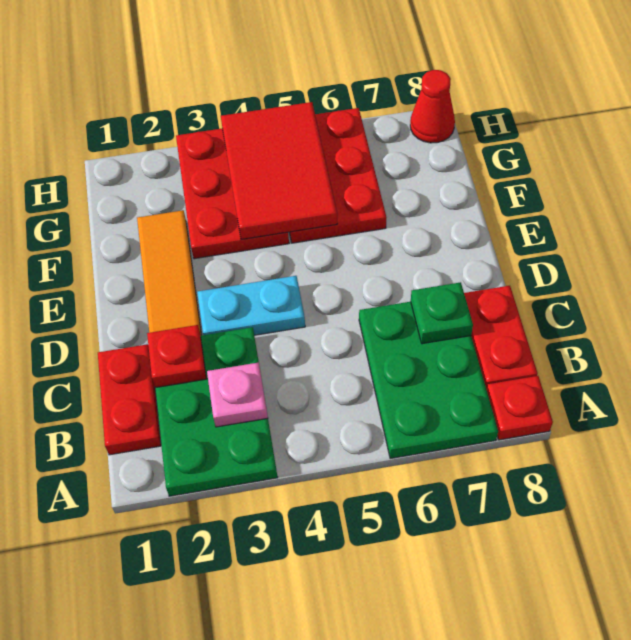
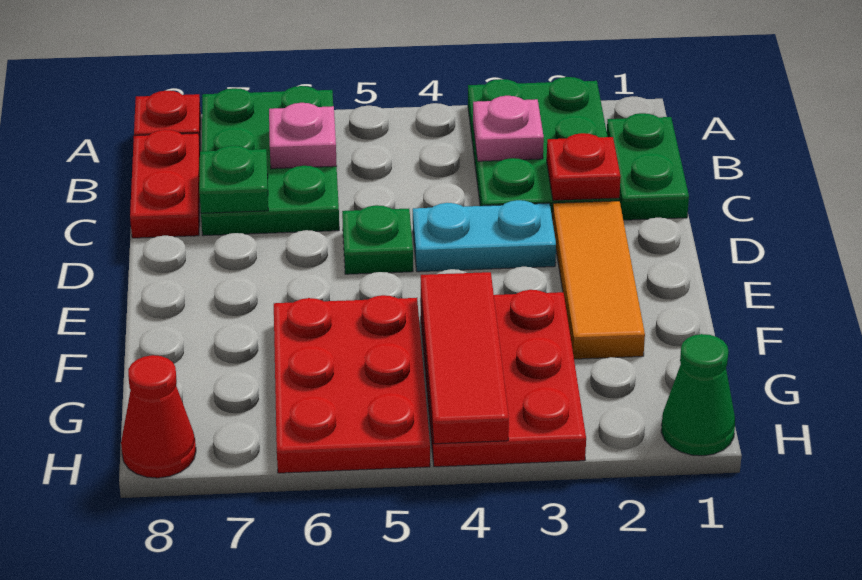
red plate B1:C1 level 1 -> green plate B1:C1 level 1
none -> pink plate B6 level 2
none -> green plate D5 level 1
red tile F4:H5 level 2 -> red tile F4:H4 level 2
none -> green cone H1 level 1

